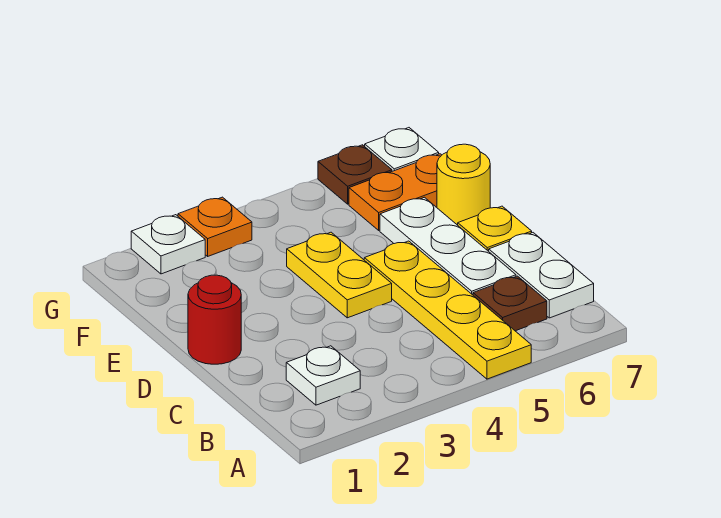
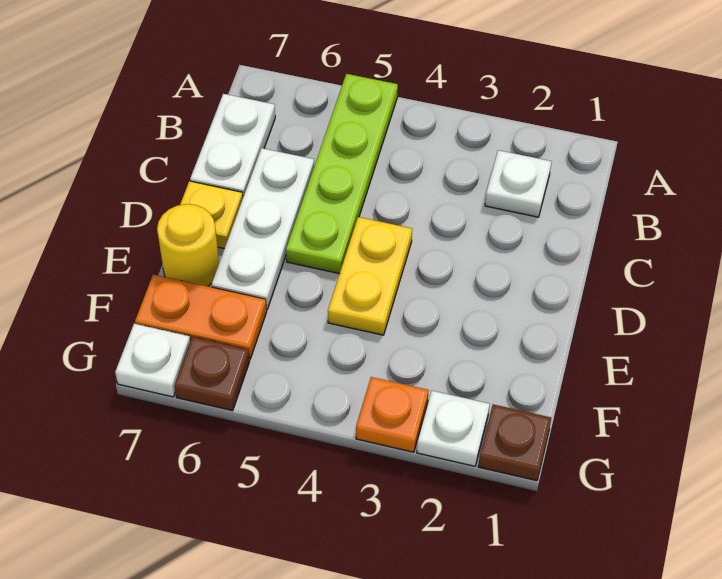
yellow plate A5:D5 level 1 -> lime plate A5:D5 level 1
brown plate B6 level 1 -> brown plate G1 level 1
red round brick D1 level 1 -> none

